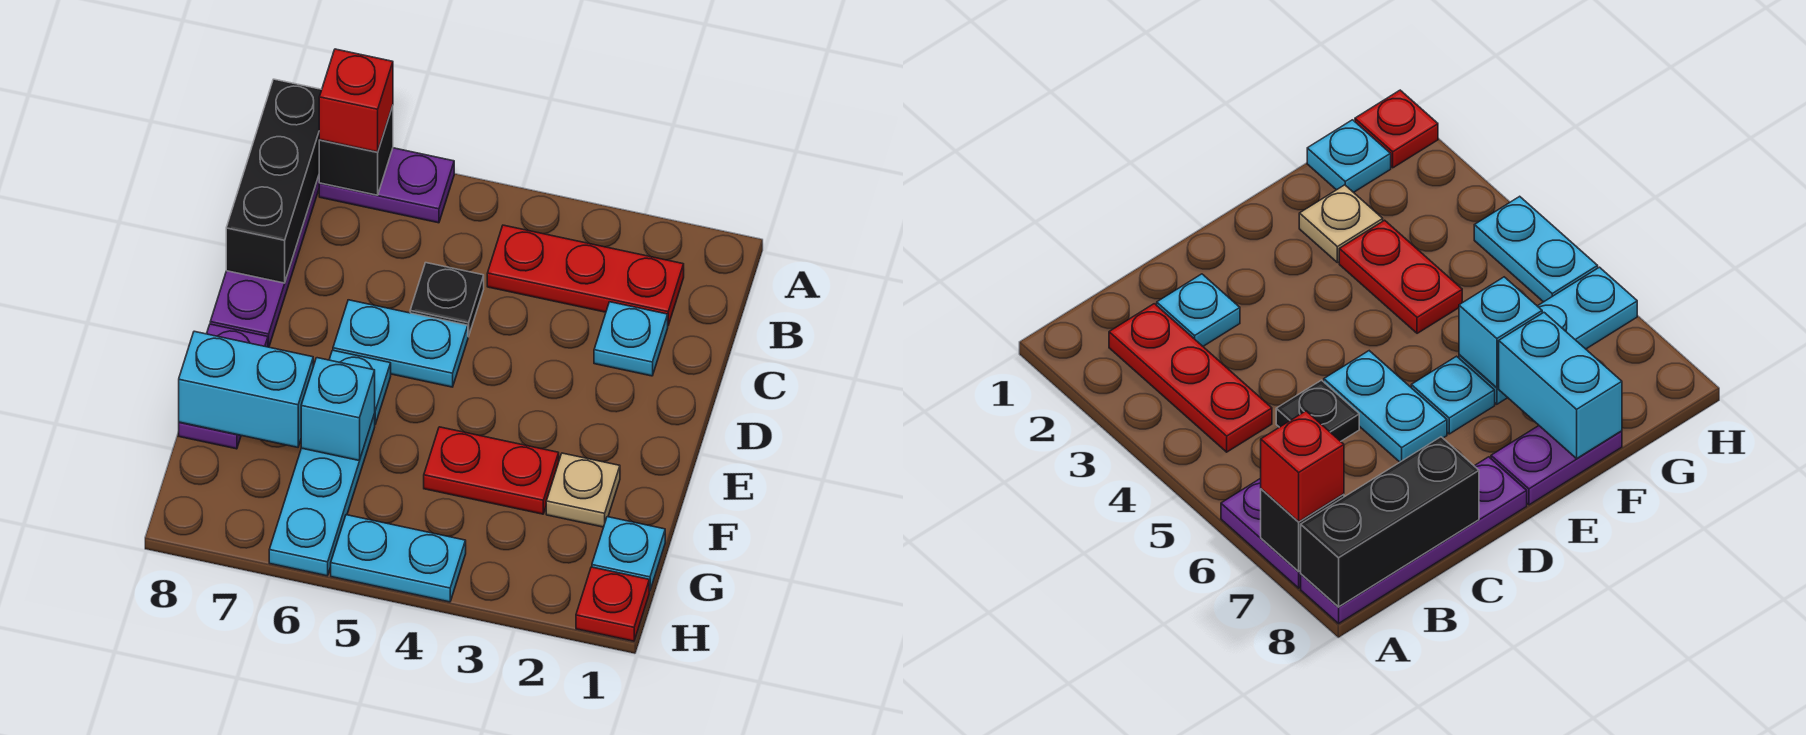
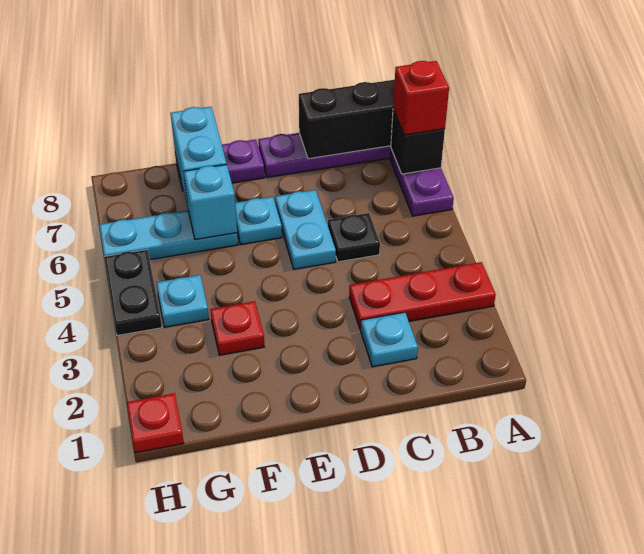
red plate B2:B4 level 1 -> red plate A3:C3 level 1
tan plate F2 level 1 -> none
red plate F3:F4 level 1 -> red plate F3 level 1
cyan plate G1 level 1 -> cyan plate G4 level 1
cyan plate H4:H5 level 1 -> black plate H4:H5 level 1

